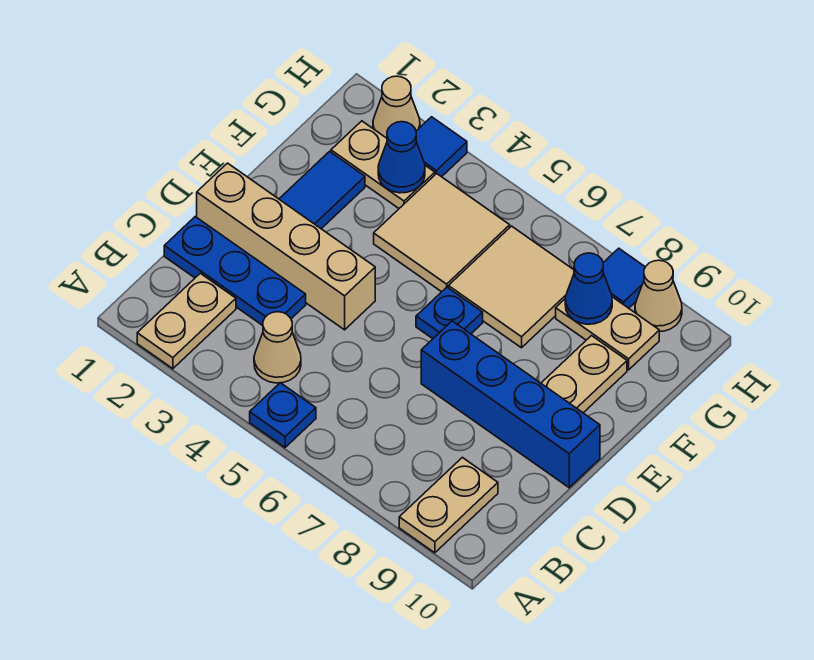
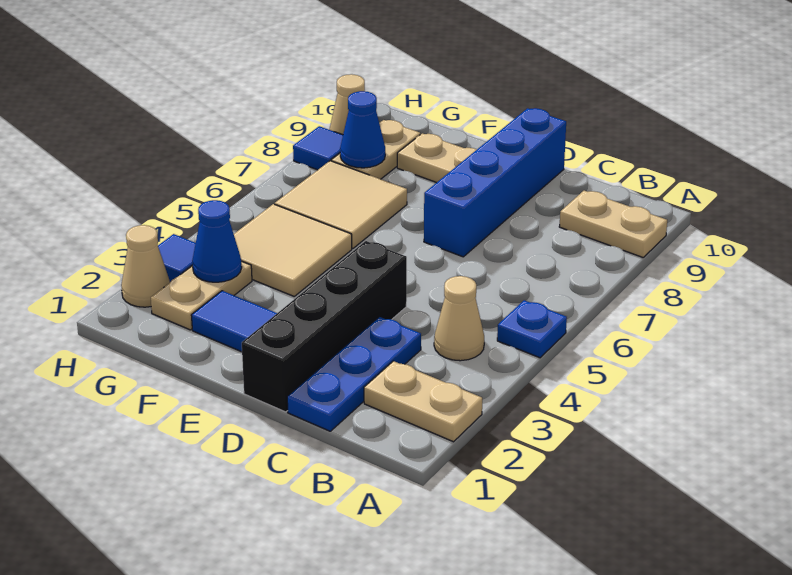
tan brick D1:D4 level 1 -> black brick D1:D4 level 1
blue plate E6 level 1 -> none

